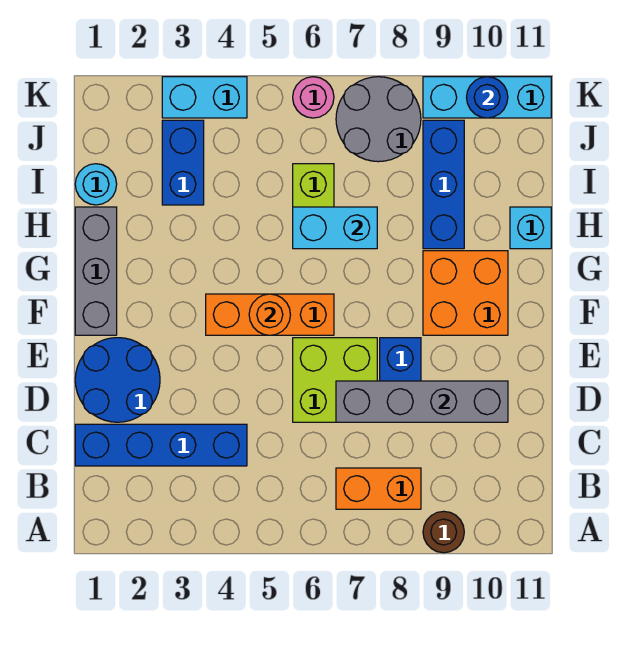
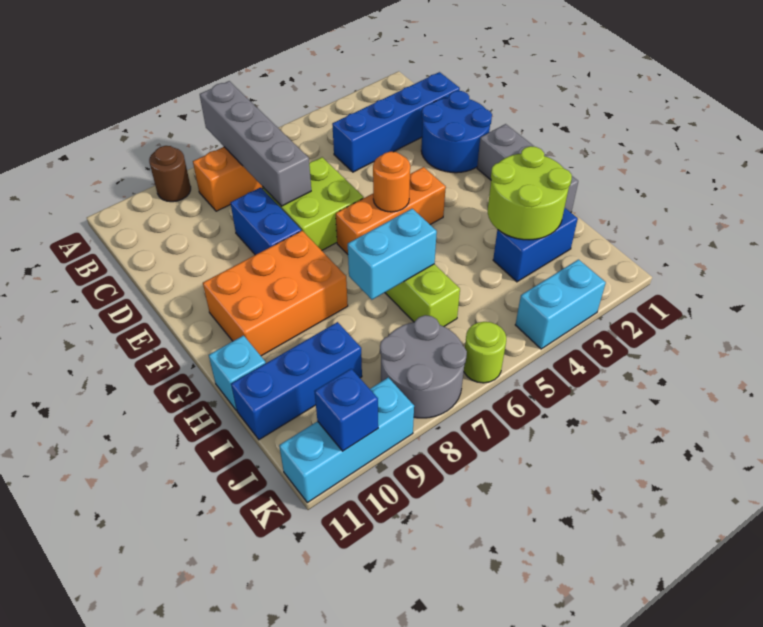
grey brick D7:D10 level 2 -> grey brick A7:D7 level 2
orange brick F9:G10 level 1 -> orange brick F8:G10 level 1
none -> lime round brick H2:I3 level 2
blue brick H9:J9 level 1 -> blue brick I9:I11 level 1
cyan round brick I1 level 1 -> none
blue brick I3:J3 level 1 -> blue brick I2:I3 level 1
pink round brick K6 level 1 -> lime round brick K6 level 1
blue round brick K10 level 2 -> blue brick K10 level 2

